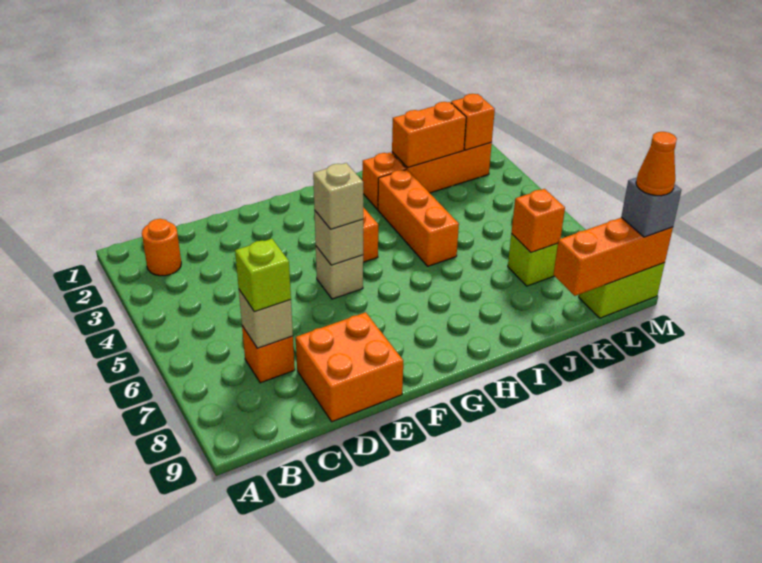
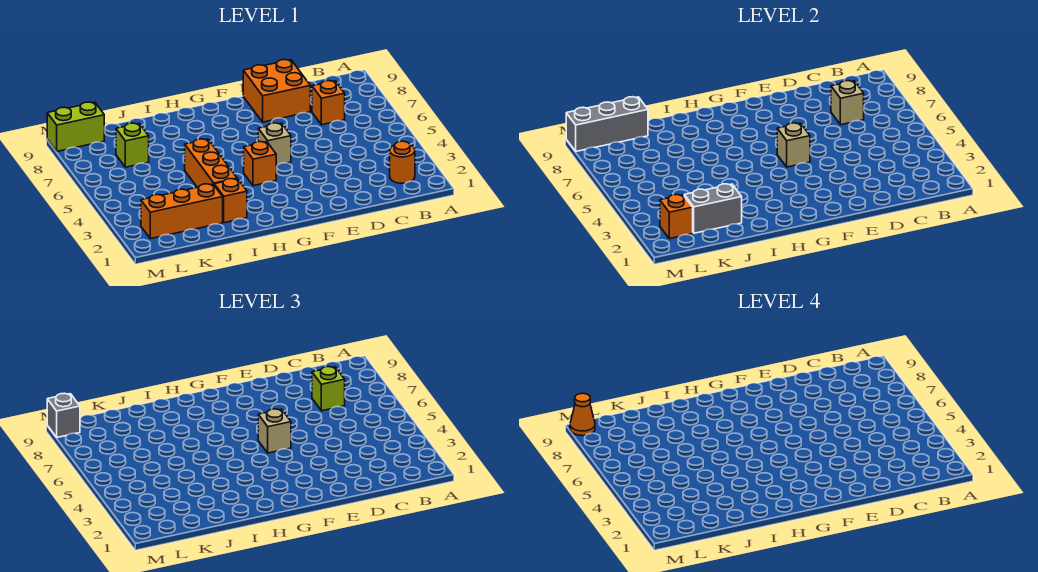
orange brick J2:K2 level 2 -> grey brick J2:K2 level 2
orange brick K7 level 2 -> none
orange brick K9:M9 level 2 -> grey brick K9:M9 level 2

